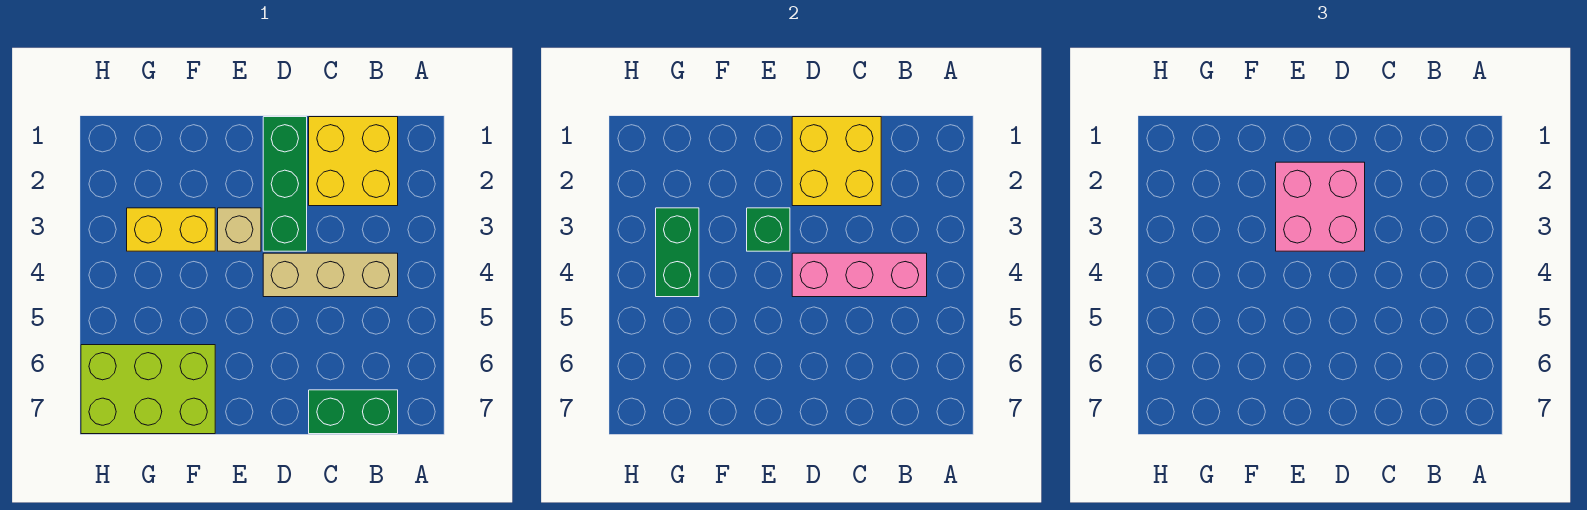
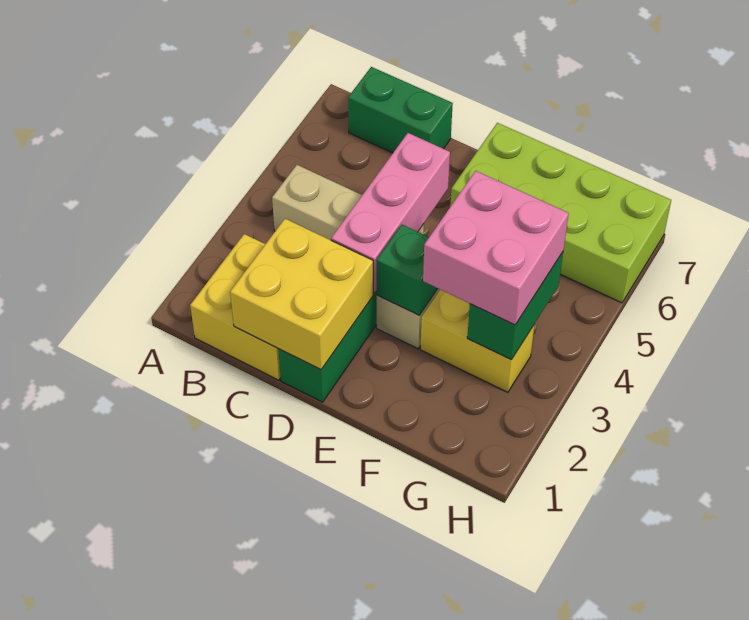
pink brick B4:D4 level 2 -> pink brick D3:D5 level 2
pink brick D2:E3 level 3 -> pink brick F3:G4 level 3
lime brick F6:H7 level 1 -> lime brick E6:H7 level 1

